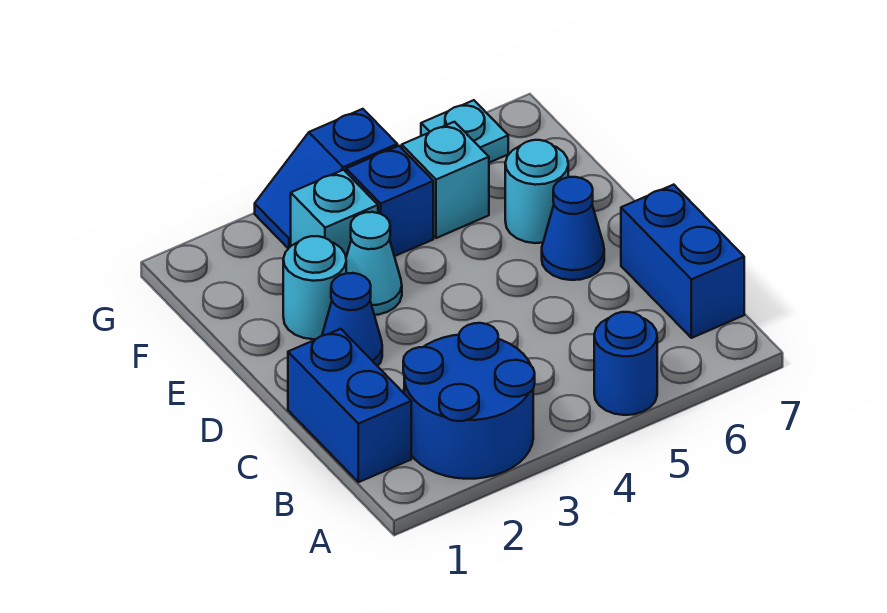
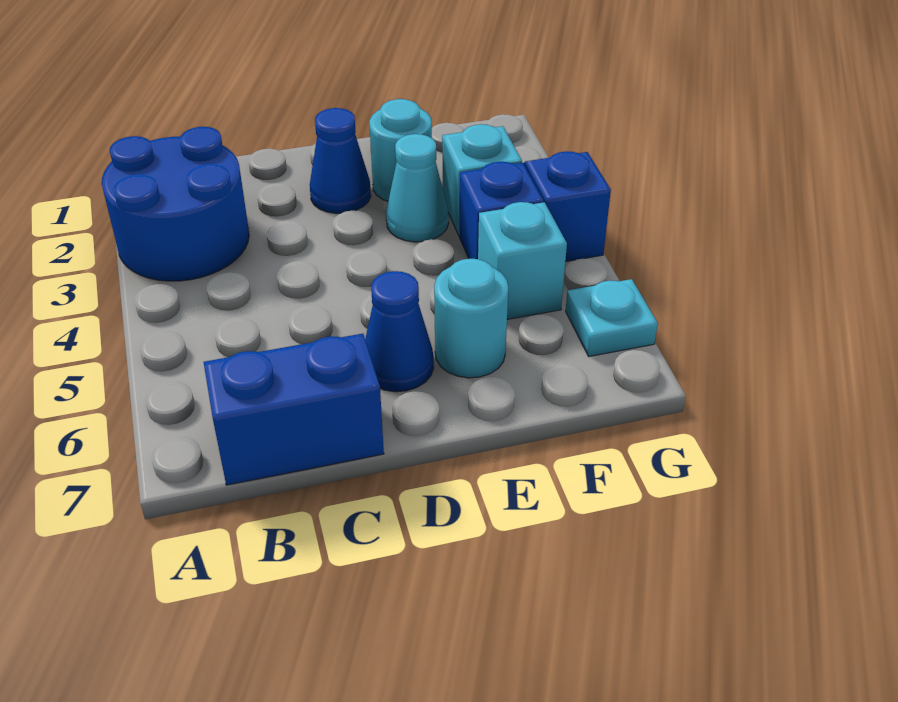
blue round brick A5 level 1 -> none
blue brick B1:C1 level 1 -> none

